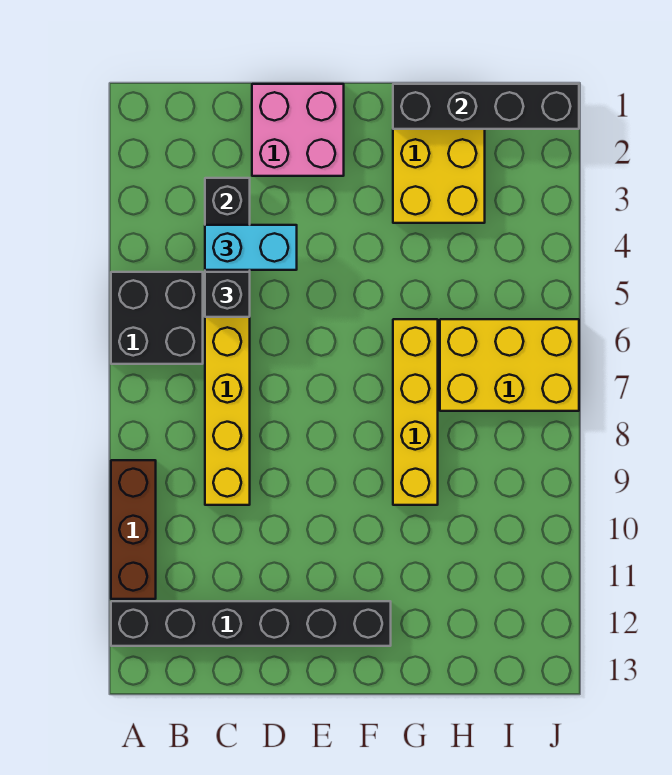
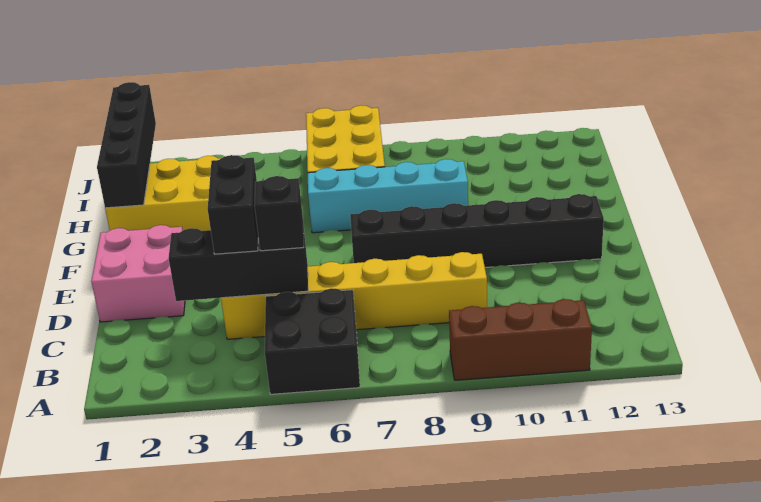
black brick A12:F12 level 1 -> black brick E7:E12 level 1
cyan brick C4:D4 level 3 -> black brick C4:D4 level 3
yellow brick G6:G9 level 1 -> cyan brick G6:G9 level 1

